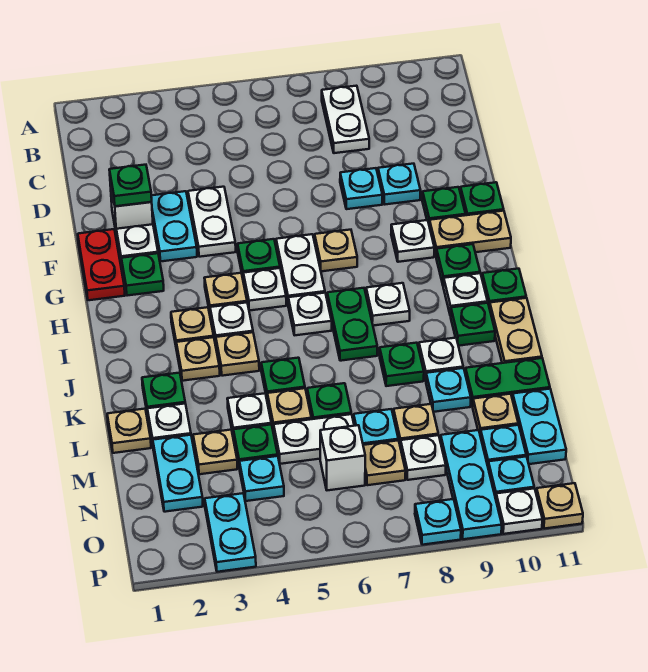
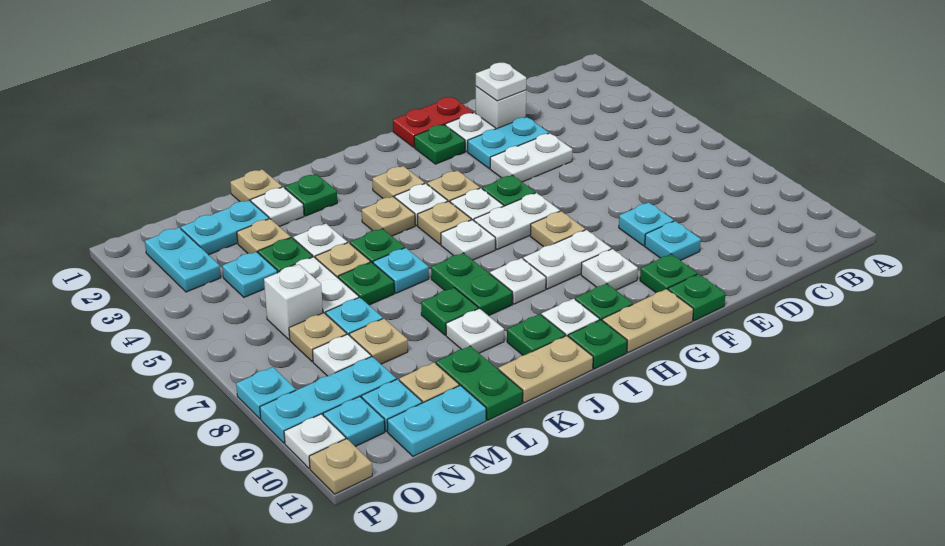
white plate B8:C8 level 1 -> white plate G8:H8 level 1
green plate E2 level 2 -> white plate E2 level 2
tan plate G10:G11 level 1 -> tan plate G11:H11 level 1
green plate I7:J7 level 1 -> green plate J7:J8 level 1
tan plate J3 level 1 -> tan plate I5 level 1
cyan plate L9 level 1 -> cyan plate K6 level 1
cyan plate O3:P3 level 1 -> cyan plate O2:O3 level 1

